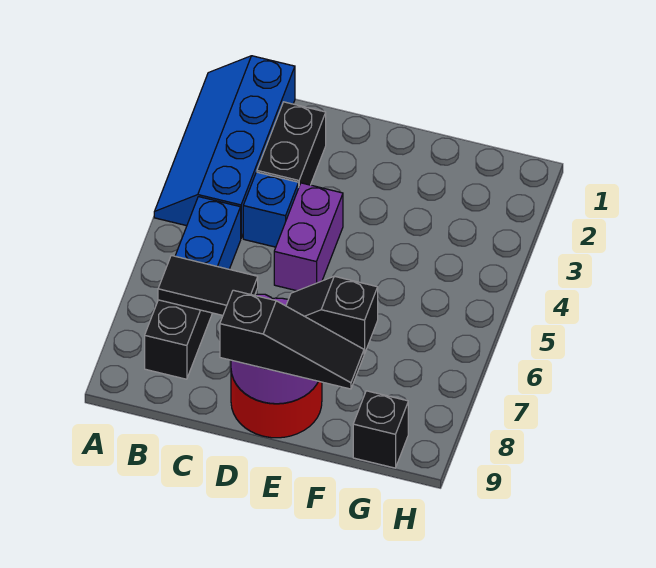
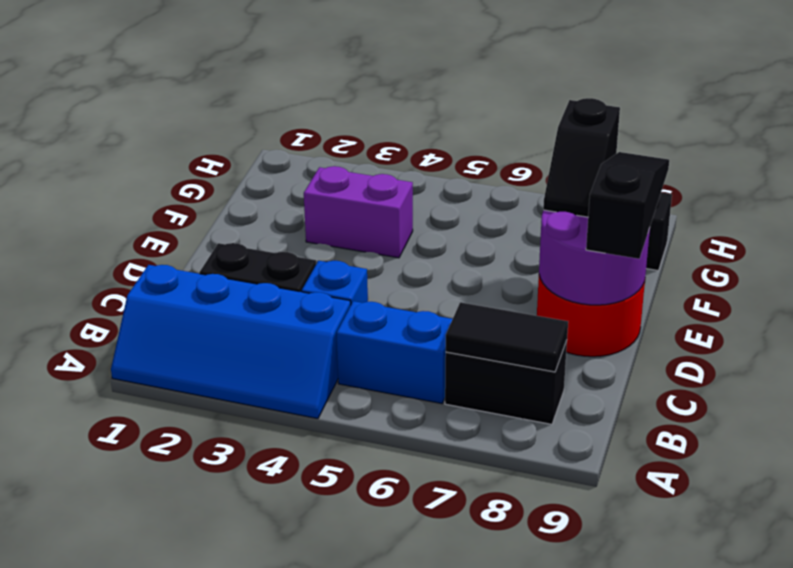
black tile B7:C7 level 2 -> black tile B7:B8 level 2
purple brick D4:D5 level 1 -> purple brick F3:F4 level 1

